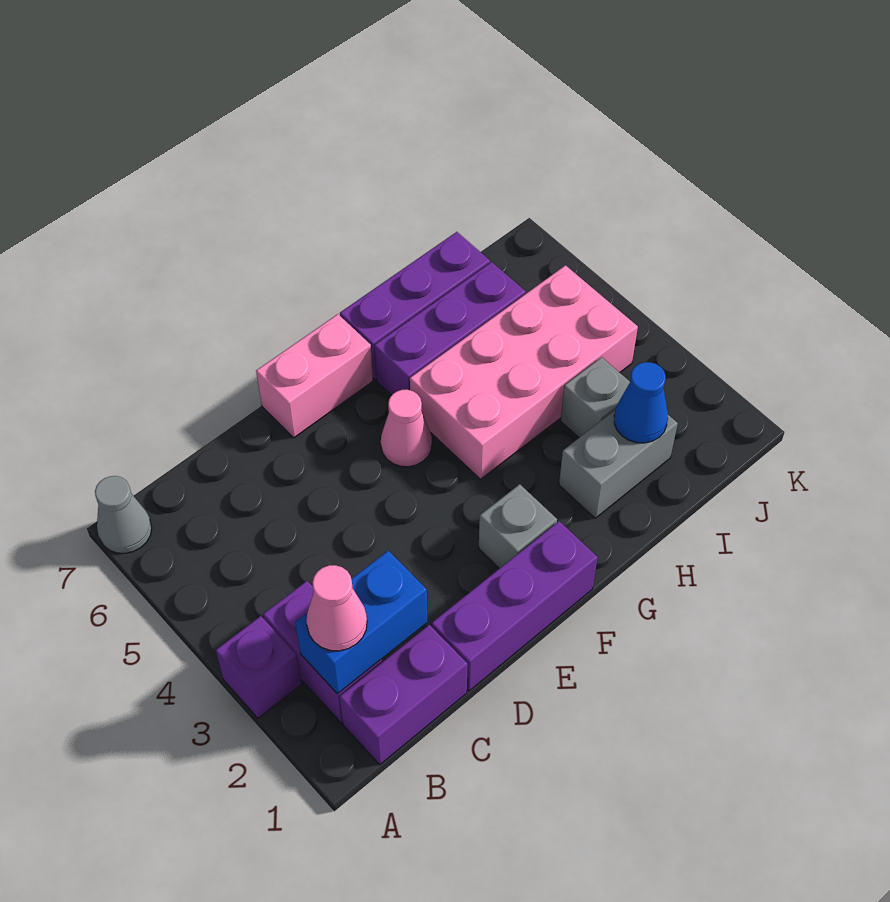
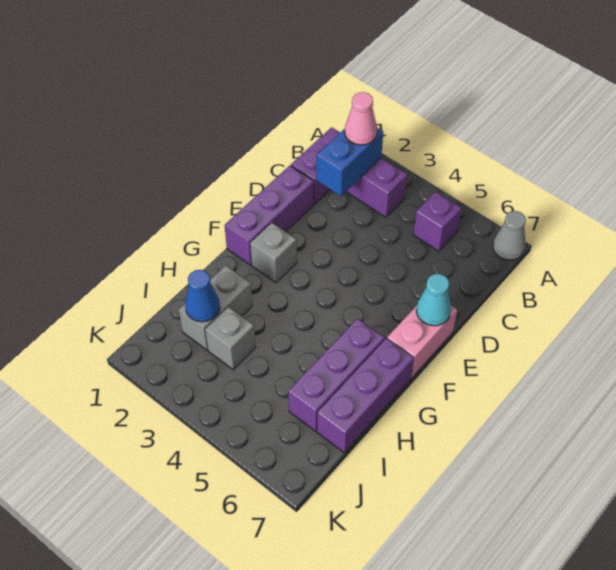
purple brick A3 level 1 -> purple brick B5 level 1
none -> cyan cone E7 level 2
pink cone F5 level 1 -> none
pink brick G4:J5 level 1 -> none

